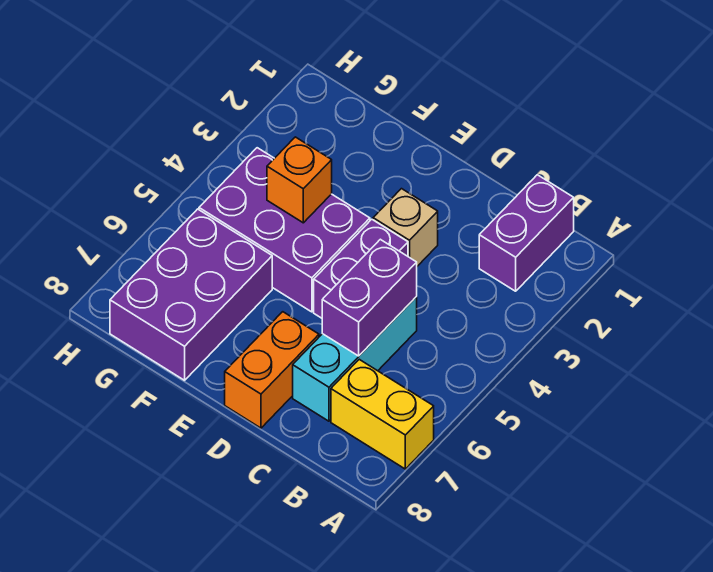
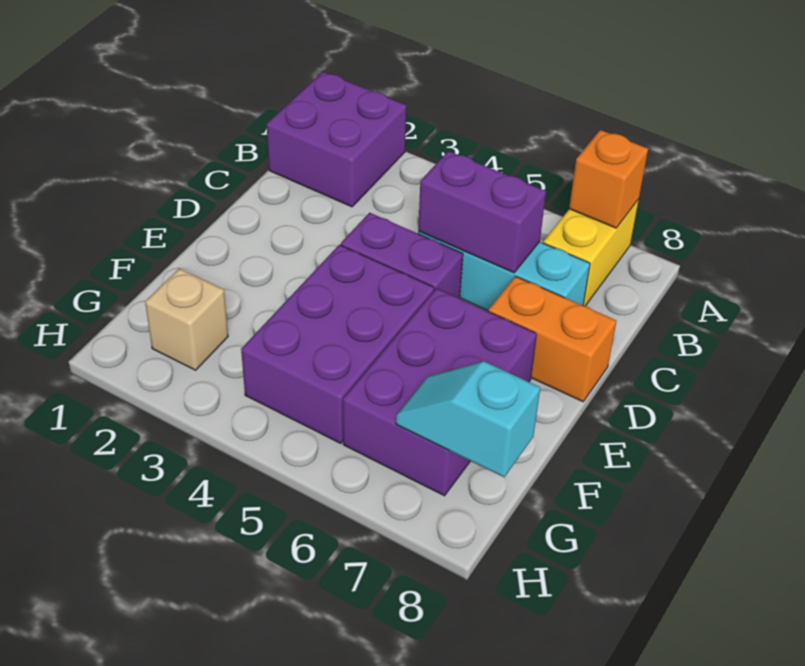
purple brick B1:B2 level 1 -> purple brick A1:B2 level 1
tan brick D3 level 1 -> tan brick G2 level 1
orange brick F4 level 2 -> orange brick A7 level 2
purple brick F6:G8 level 1 -> purple brick E6:G7 level 1
none -> cyan slope G7:G8 level 2 top 8

